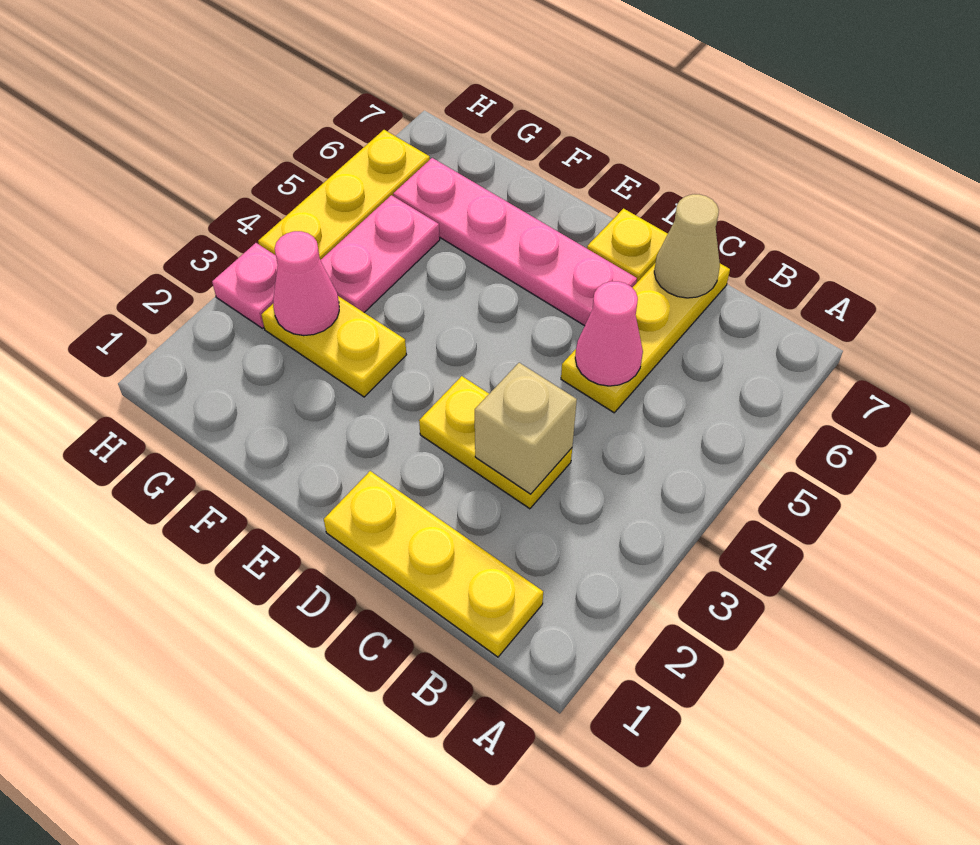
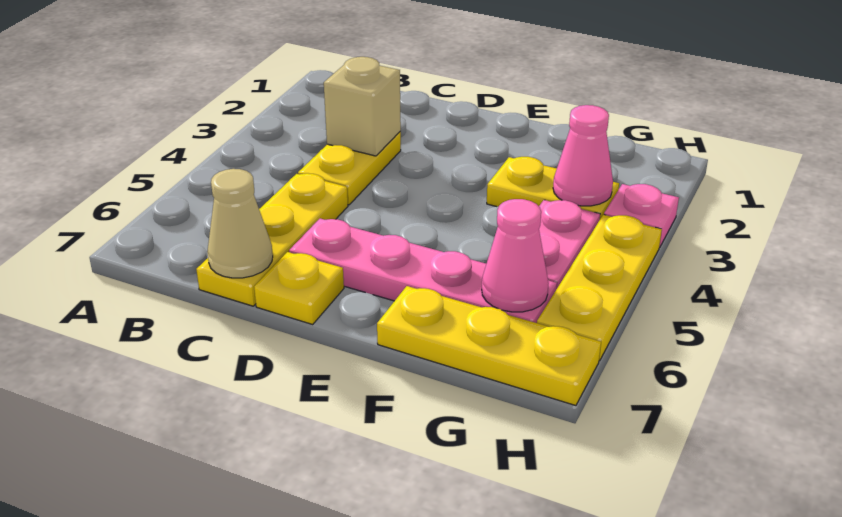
yellow plate B1:D1 level 1 -> yellow plate F7:H7 level 1
yellow plate C3:D3 level 1 -> yellow plate C3:C4 level 1
pink cone C5 level 2 -> pink cone G6 level 2

